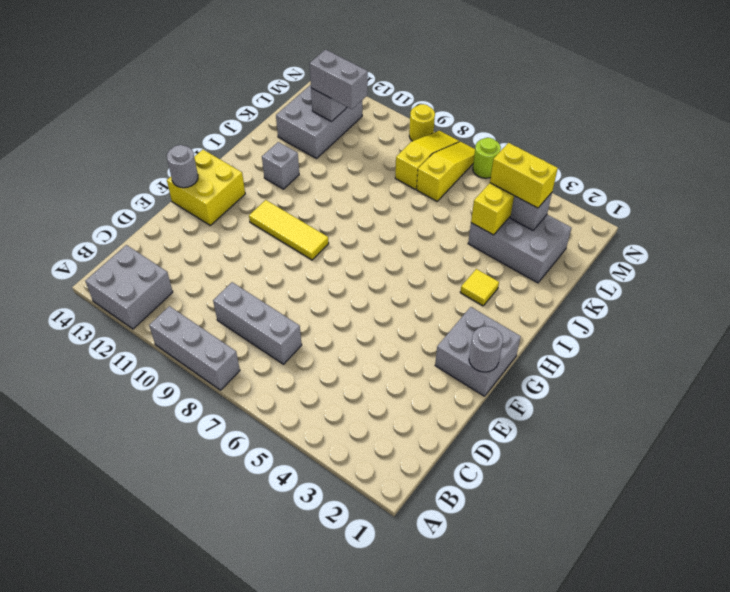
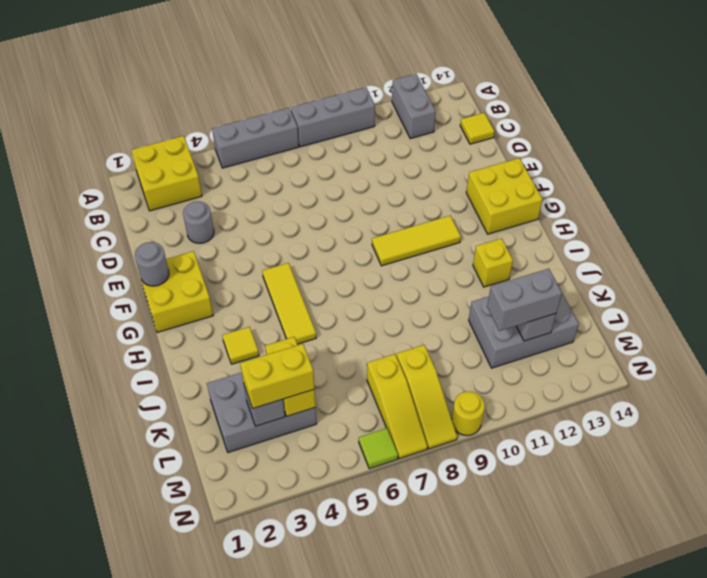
none -> yellow brick A2:B3 level 1
grey brick A12:B13 level 1 -> grey brick A12:B12 level 1
grey brick C7:C9 level 1 -> grey brick A5:A7 level 1
none -> yellow tile C14 level 1
grey brick F1:G2 level 1 -> yellow brick F1:G2 level 1
grey round brick F14 level 2 -> grey round brick D3 level 1
none -> yellow tile G5:I5 level 1
grey brick I12 level 1 -> yellow brick I12 level 1
grey brick K12:M13 level 1 -> grey brick K11:L13 level 1
lime round brick N6 level 1 -> lime tile N6 level 1

